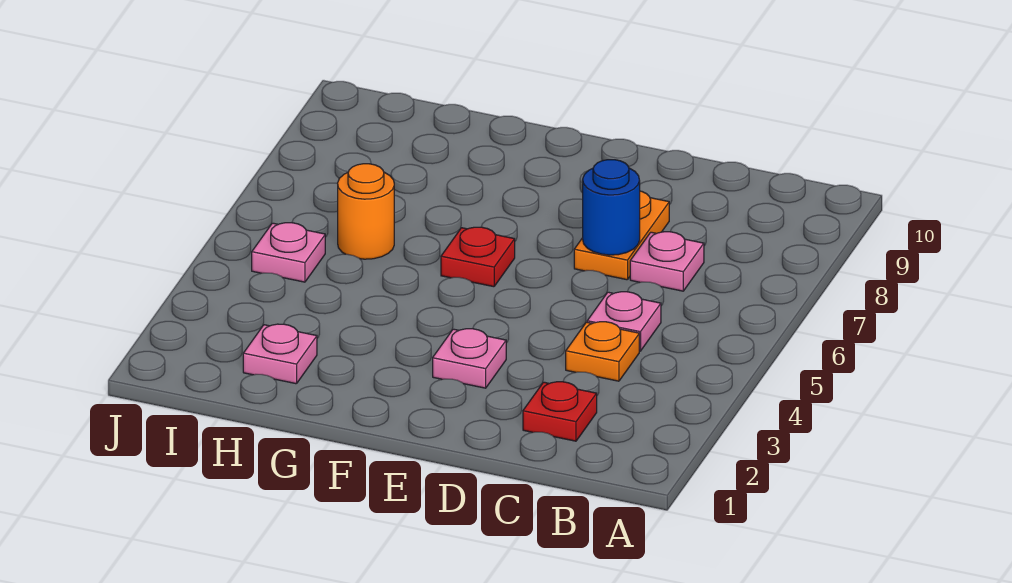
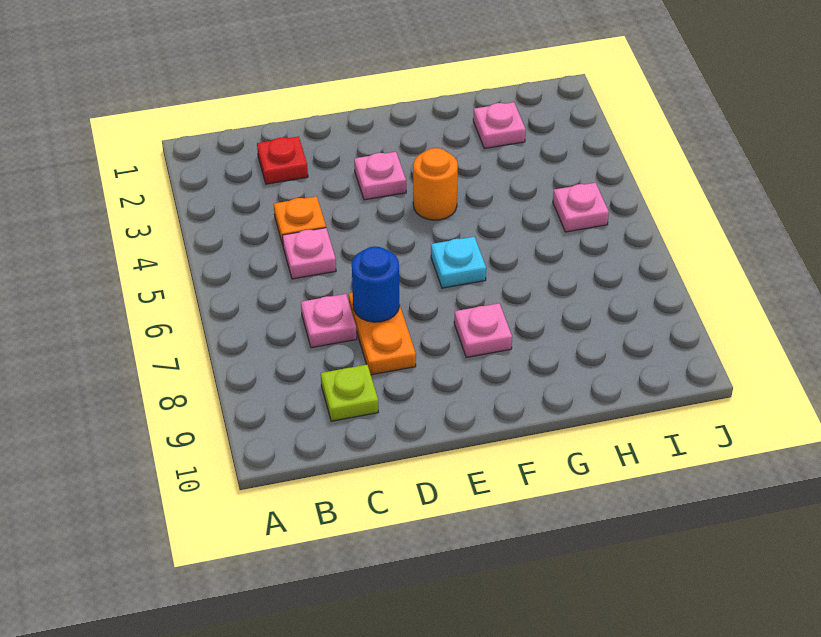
none -> lime plate C9 level 1
red plate F6 level 1 -> cyan plate F6 level 1
none -> pink plate F8 level 1
orange round brick H6 level 1 -> orange round brick F4 level 1

